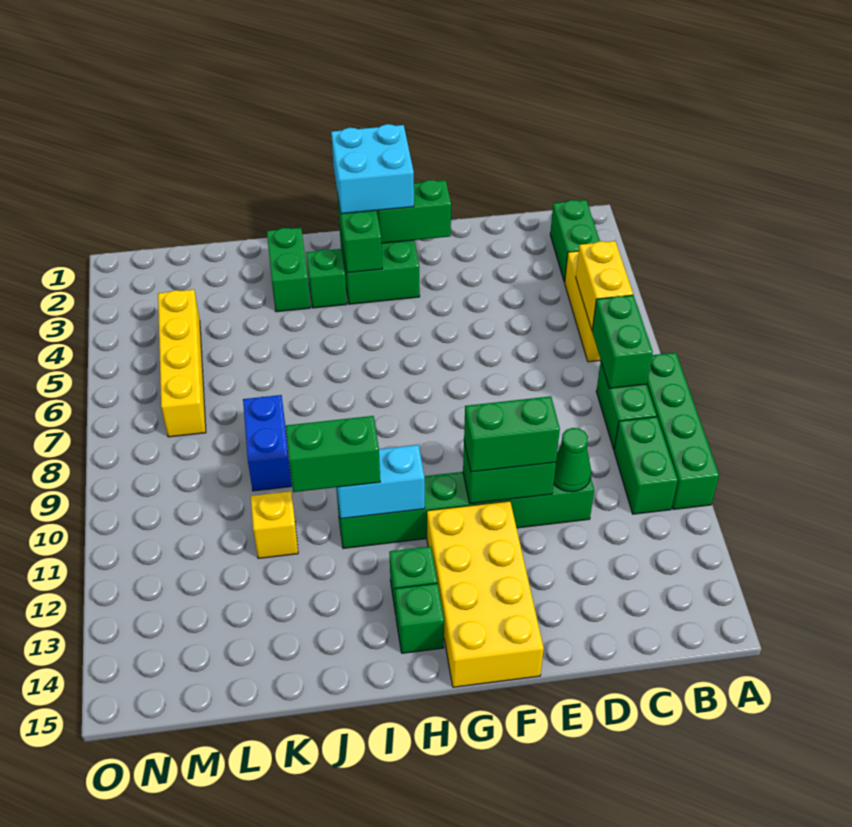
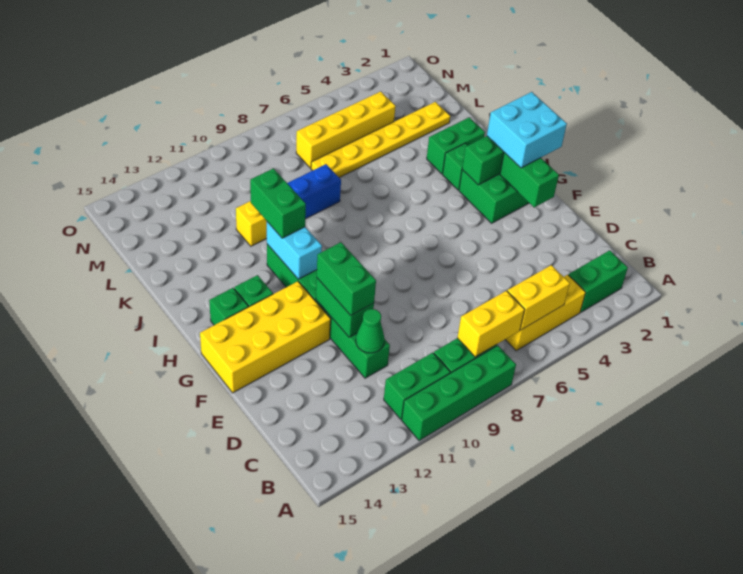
green brick B7:B8 level 2 -> yellow brick B7:B8 level 2
none -> yellow plate L2:L7 level 1

